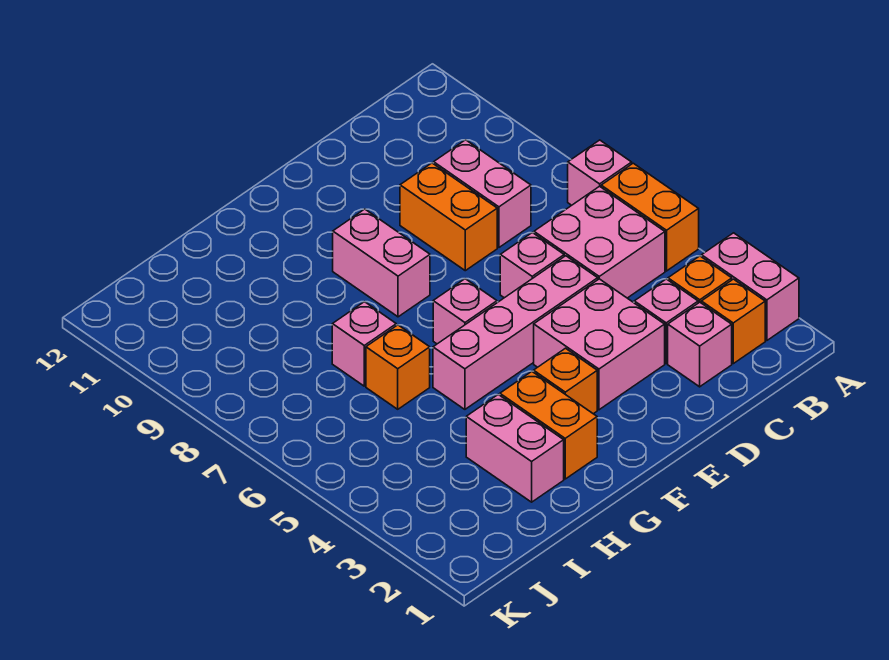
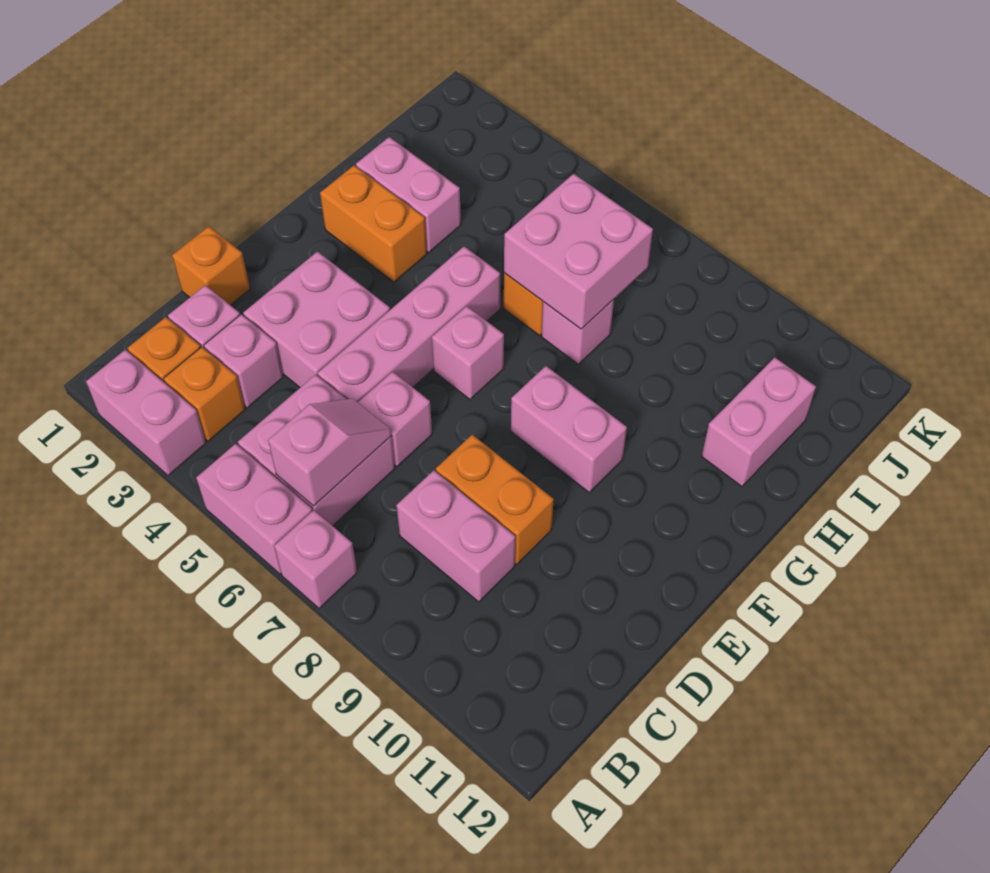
orange brick A5:A6 level 1 -> pink brick A5:A6 level 1
none -> pink slope B6:C6 level 2 top B
orange brick F3 level 1 -> orange brick D1 level 1
none -> pink brick H6:I7 level 2
none -> pink brick H11:I11 level 1

